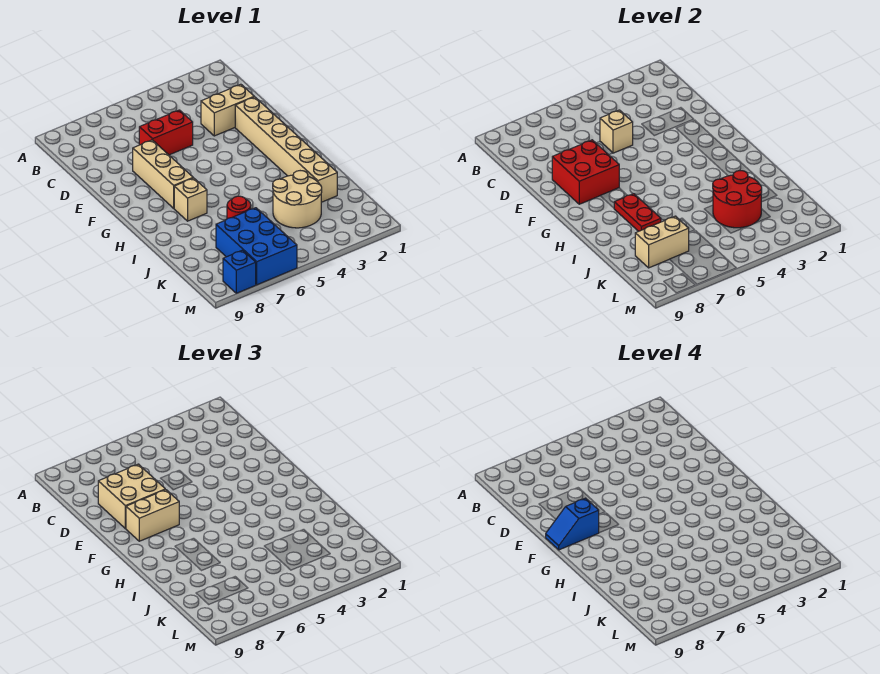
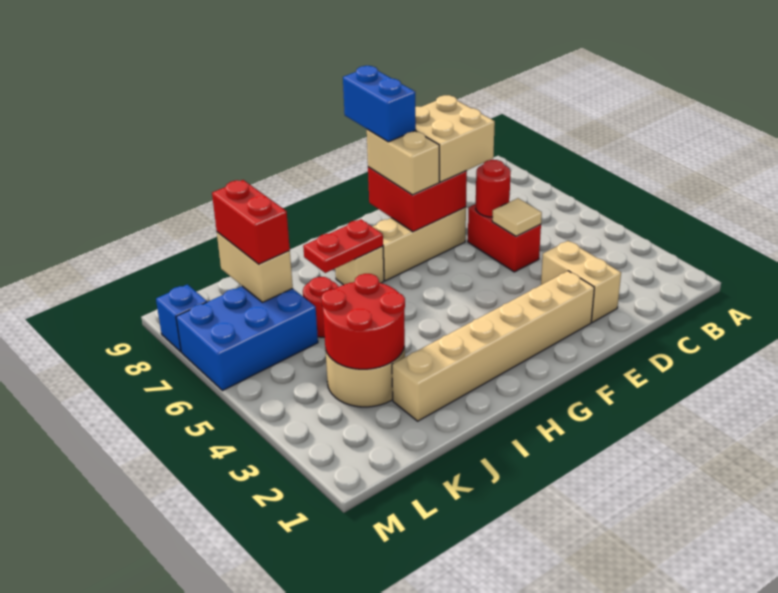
tan brick D5 level 2 -> tan tile D5 level 2
none -> red round brick D6 level 2
blue slope F8:F9 level 4 top 8 -> blue brick F8:F9 level 4
none -> red brick K7:K8 level 3

